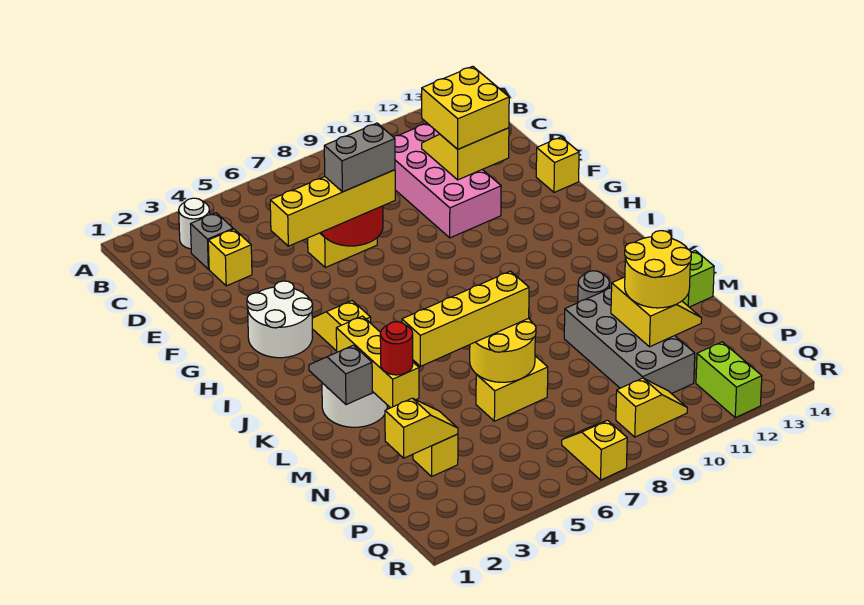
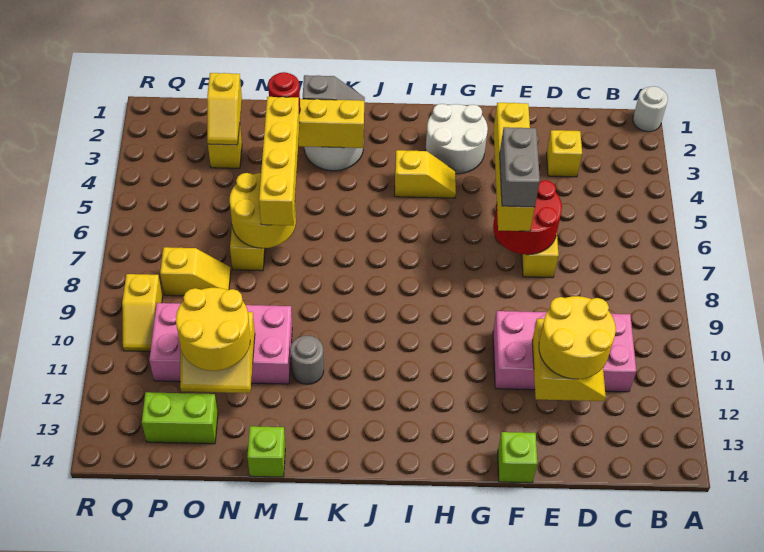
white round brick B3 level 1 -> white round brick A1 level 1
grey brick C3 level 1 -> none
yellow brick D11:E12 level 3 -> yellow round brick D11:E12 level 3
yellow brick F14 level 1 -> lime brick F14 level 1
grey brick M10:P11 level 1 -> pink brick M10:P11 level 1
yellow slope Q7:R7 level 1 top R -> yellow slope O8:P8 level 1 top P
lime brick Q12:R12 level 1 -> lime brick O13:P13 level 1

